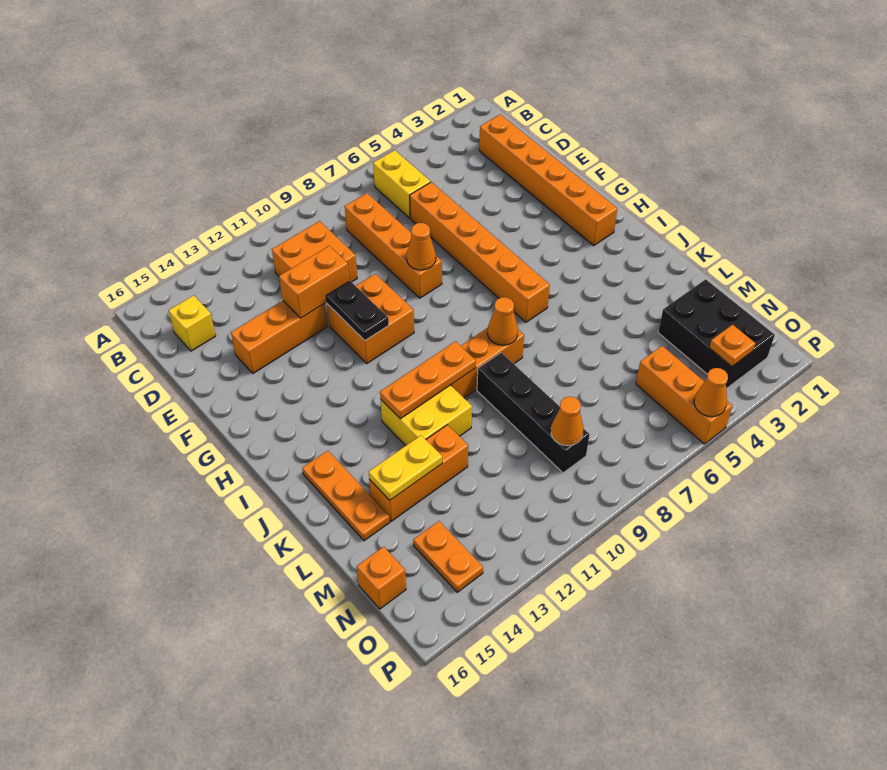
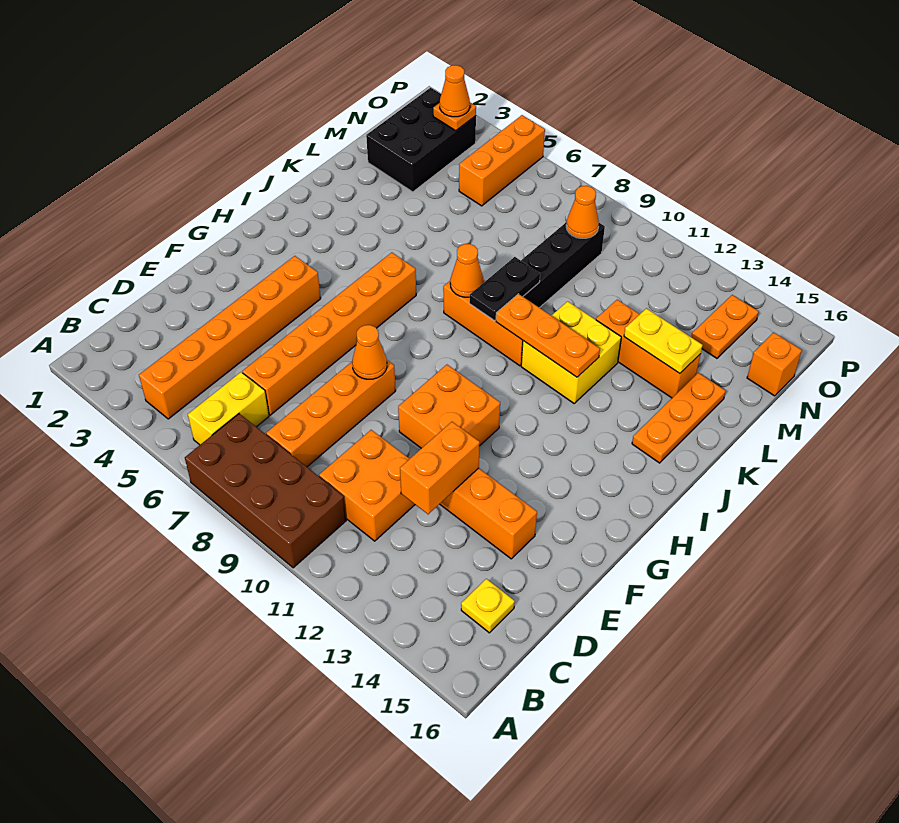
none -> brown brick A7:B10 level 1
orange brick C2:H2 level 1 -> orange brick B4:G4 level 1
yellow brick C15 level 1 -> yellow plate C15 level 1
orange brick E11:E12 level 2 -> orange brick D12:E12 level 2
black plate F11:G11 level 2 -> black plate J9:K9 level 2
orange cone P5 level 2 -> orange cone O3 level 3

